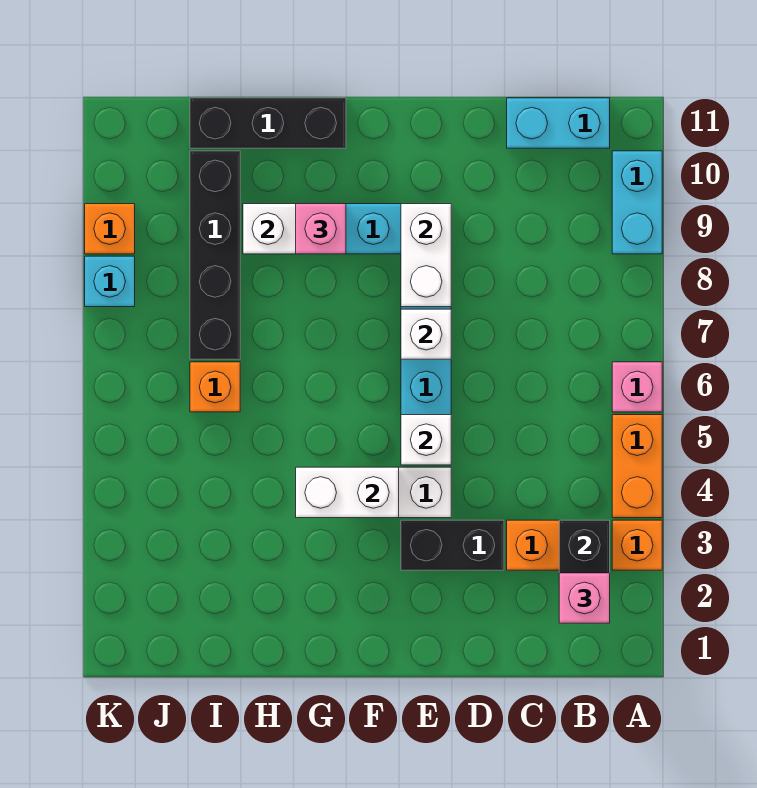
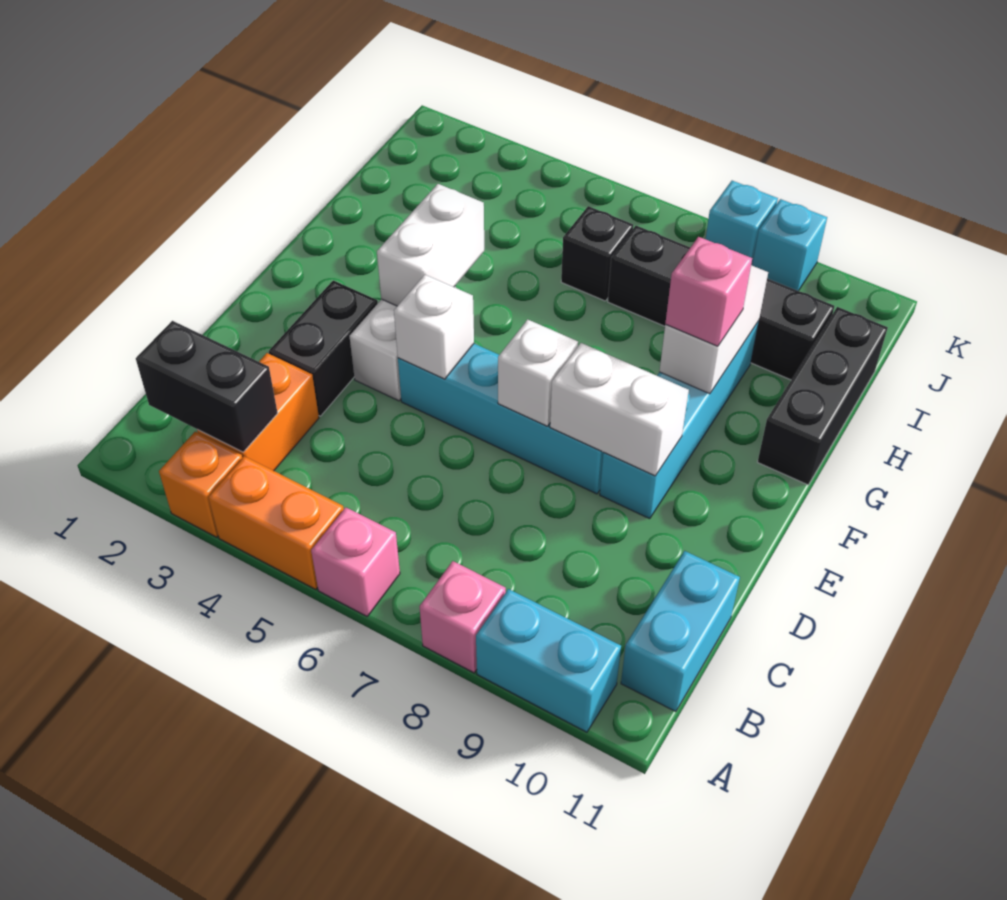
pink brick B2 level 3 -> pink brick A8 level 1
orange brick I6 level 1 -> black brick I6 level 1
orange brick K9 level 1 -> cyan brick K9 level 1

